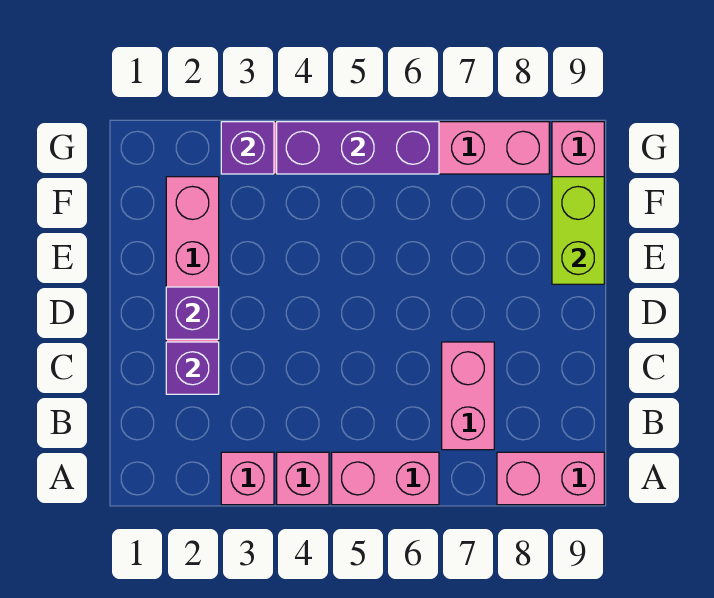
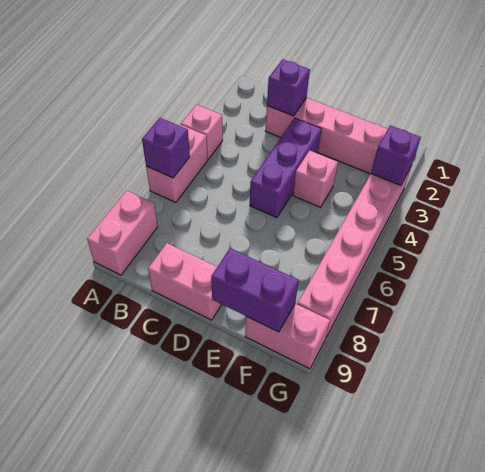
pink brick A3 level 1 -> pink brick E4 level 1
pink brick B7:C7 level 1 -> pink brick C9:D9 level 1
purple brick D2 level 2 -> purple brick A6 level 2
lime brick E9:F9 level 2 -> purple brick E9:F9 level 2
purple brick G4:G6 level 2 -> purple brick D3:D5 level 1

